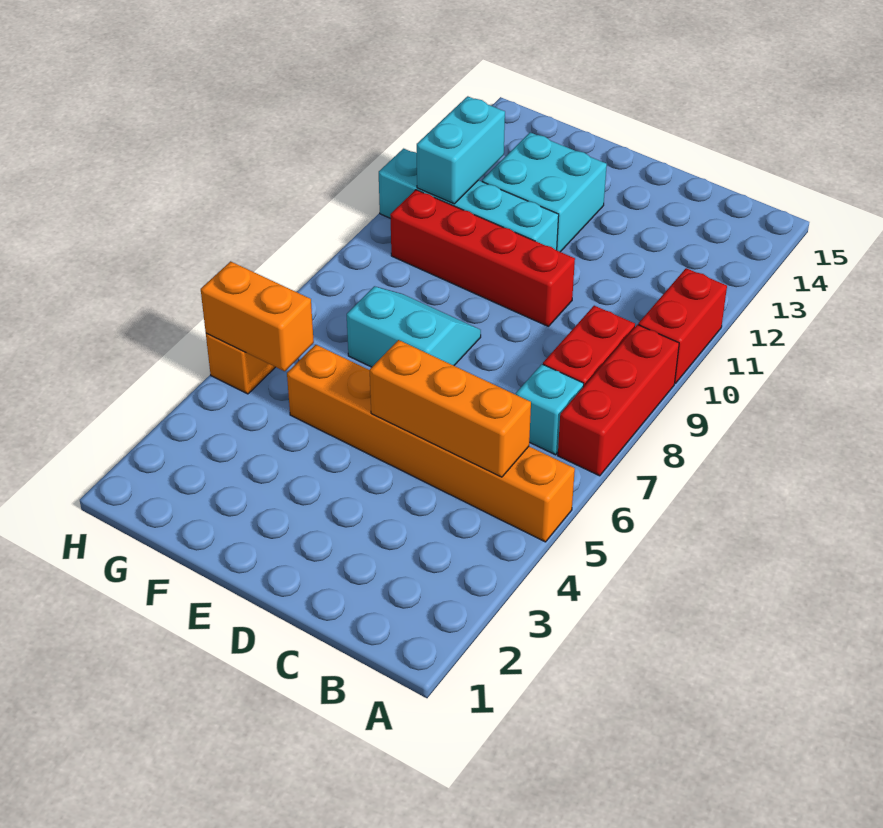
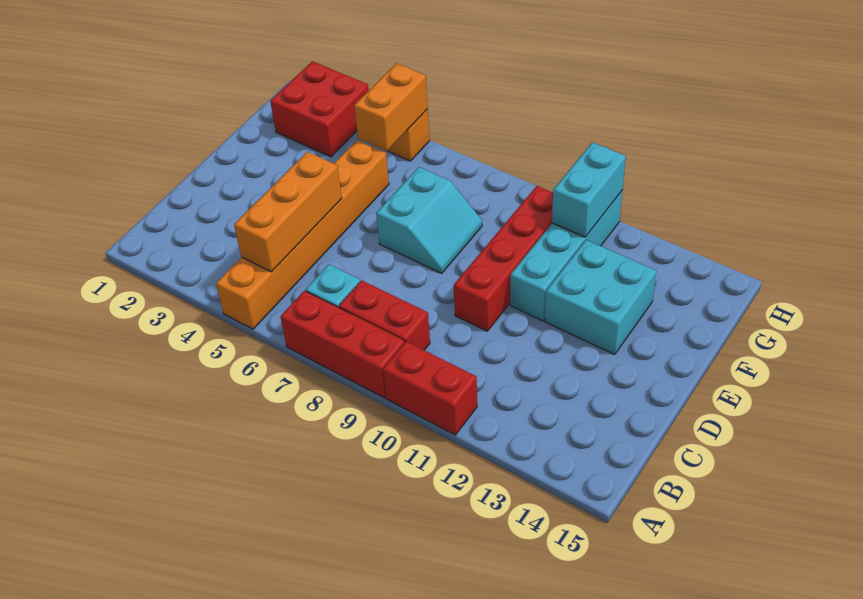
none -> red brick G2:H3 level 1
cyan brick G11:G12 level 2 -> cyan brick G11:H11 level 2

